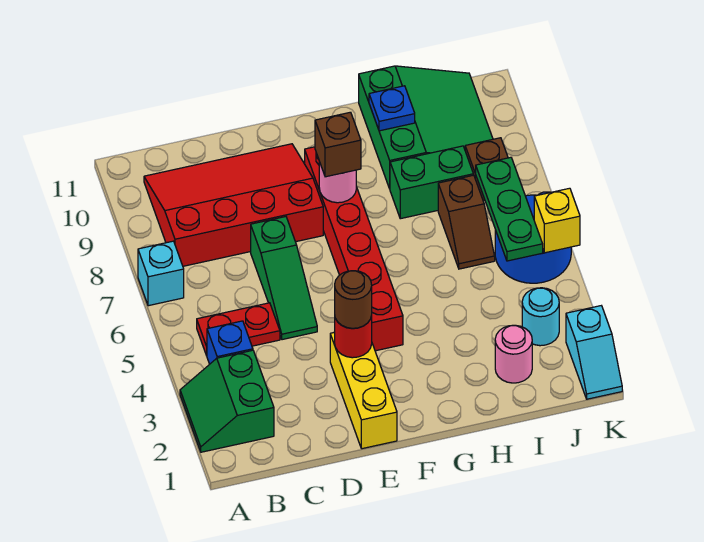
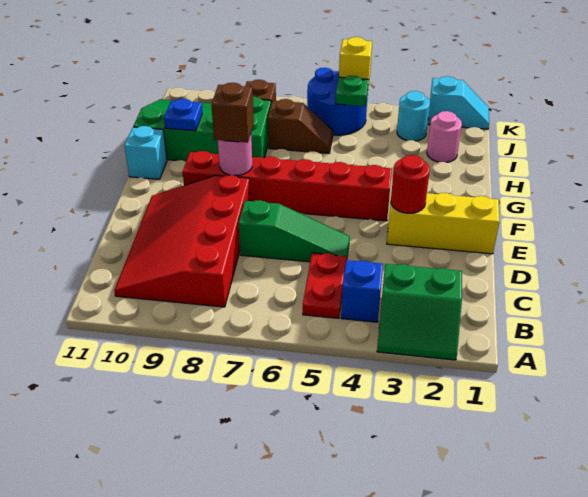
cyan brick A7 level 1 -> cyan brick G11 level 1
brown round brick E3 level 3 -> none
green plate J5:J7 level 2 -> green plate J5 level 2

